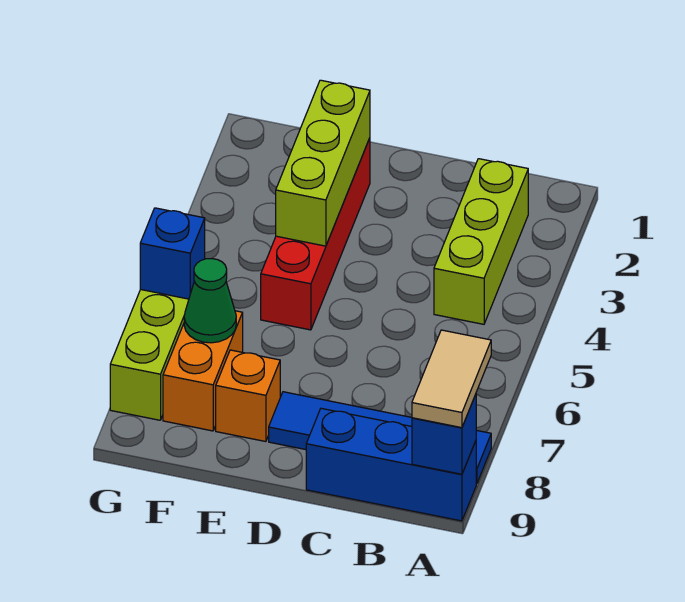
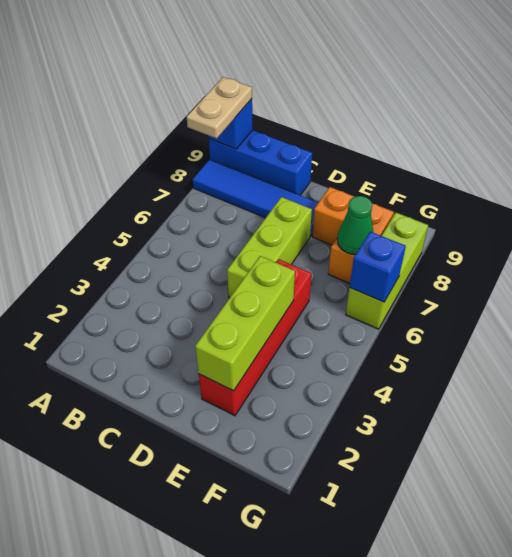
tan tile A8:A9 level 3 -> tan plate A8:A9 level 3
lime brick B2:B4 level 1 -> lime brick D5:D7 level 1

